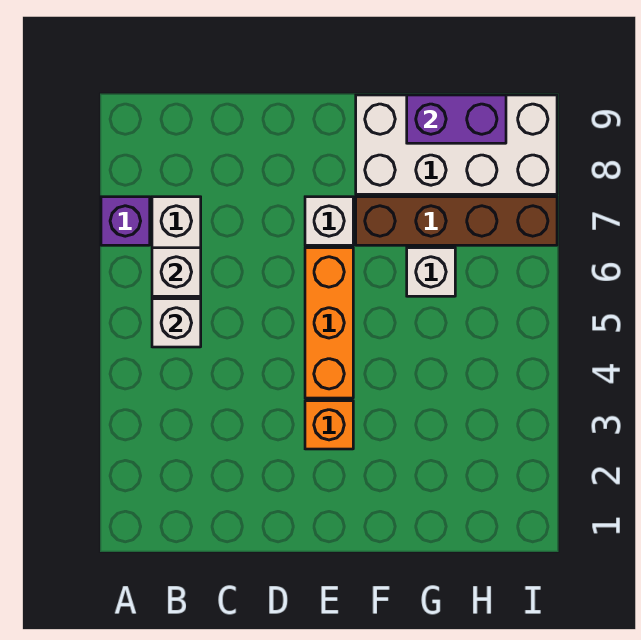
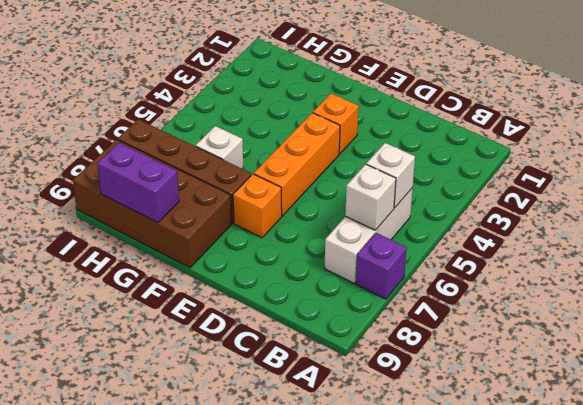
white brick E7 level 1 -> orange brick E7 level 1
white brick F8:I9 level 1 -> brown brick F8:I9 level 1

